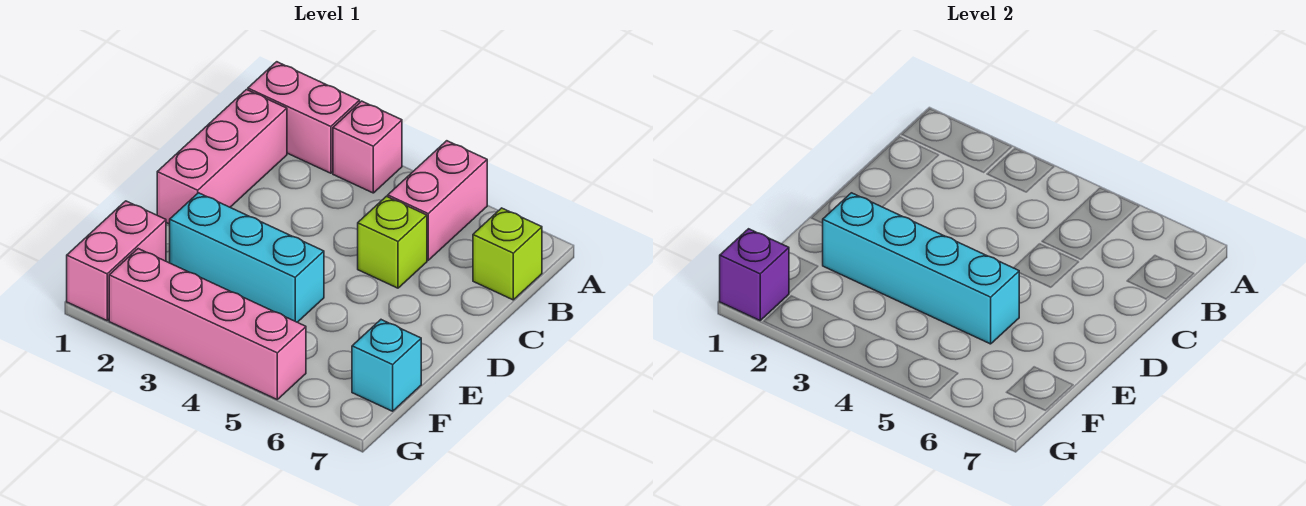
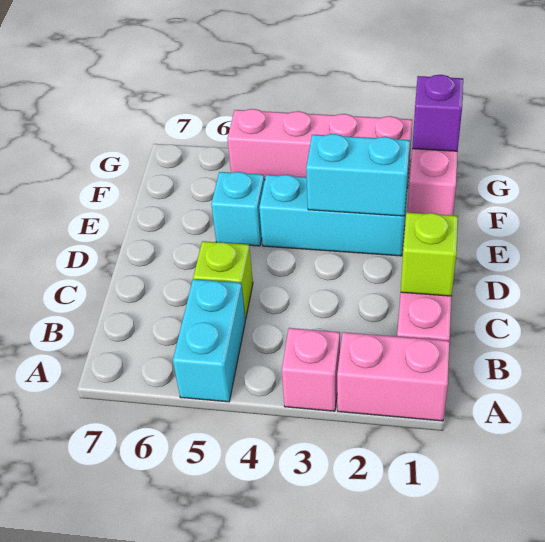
pink brick A5:B5 level 1 -> cyan brick A5:B5 level 1
lime brick B7 level 1 -> lime brick C1 level 2
cyan brick E2:E5 level 2 -> cyan brick E2:E3 level 2
cyan brick F7 level 1 -> cyan brick E5 level 1

